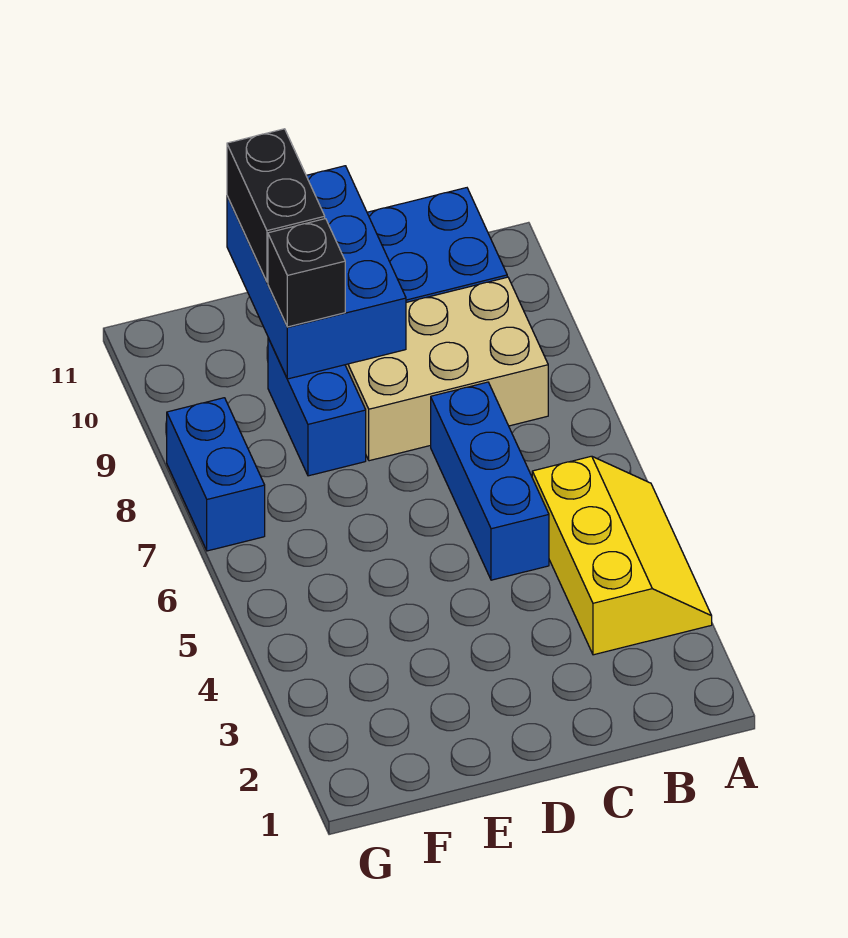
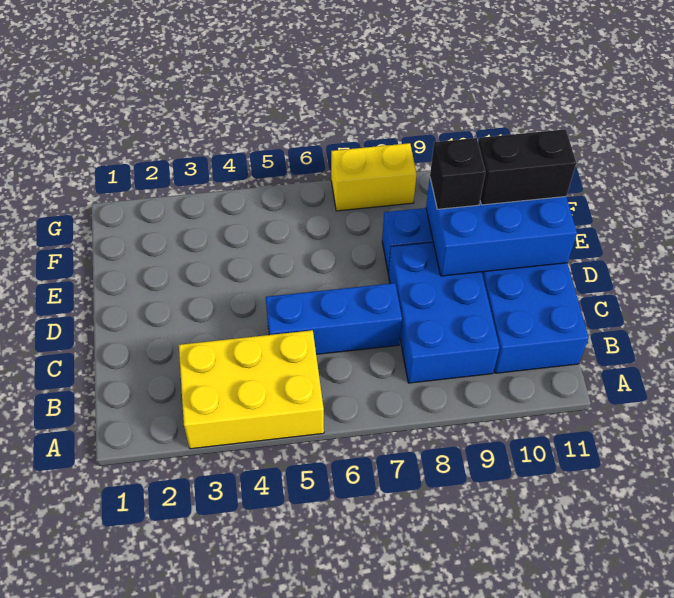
yellow slope A3:B5 level 1 top B -> yellow brick A3:B5 level 1
tan brick B8:D9 level 1 -> blue brick B8:D9 level 1
blue brick G7:G8 level 1 -> yellow brick G7:G8 level 1

